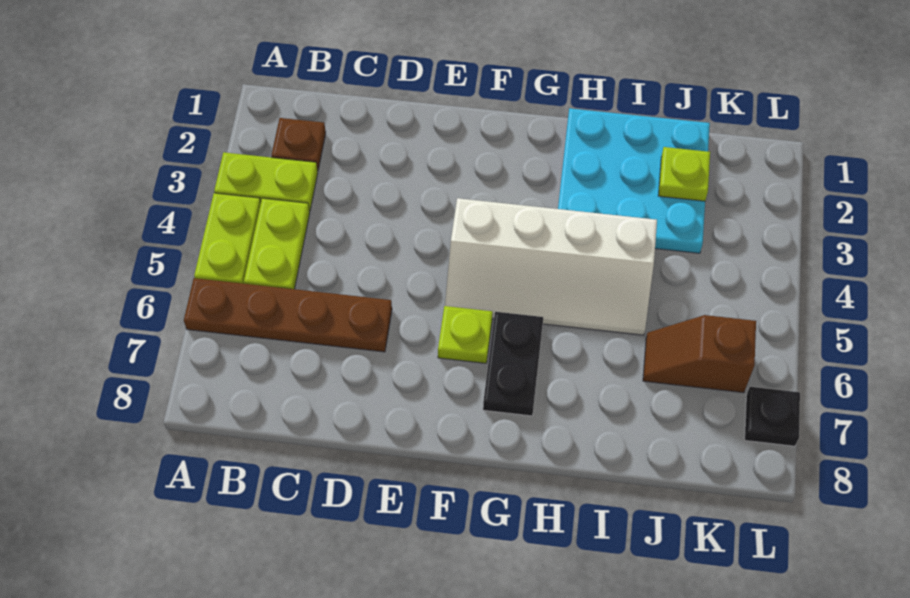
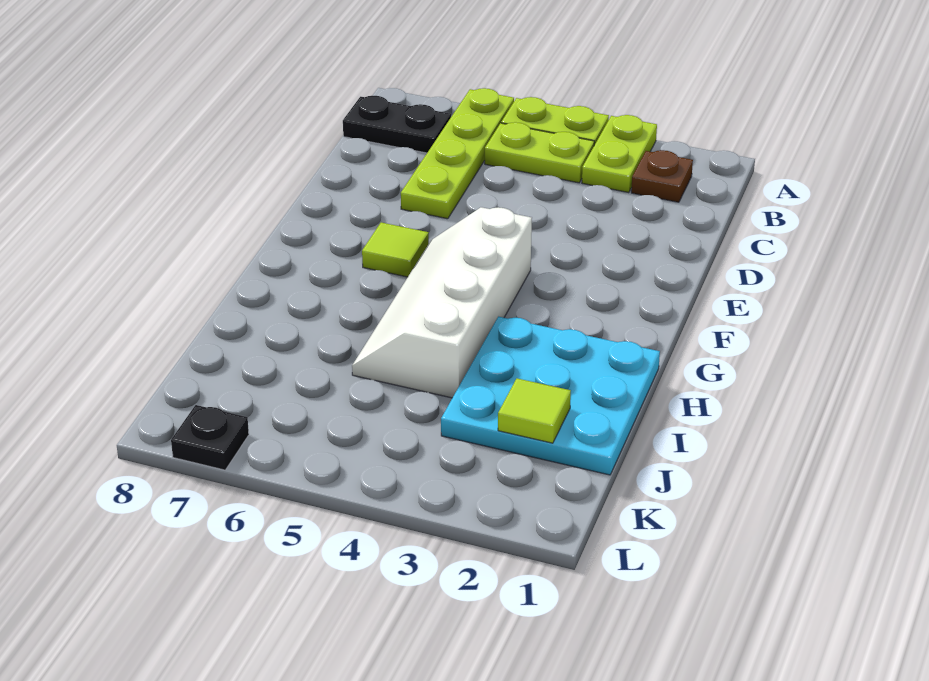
brown plate A6:D6 level 1 -> lime plate A6:D6 level 1
lime plate F6 level 1 -> lime tile F6 level 1
black plate G6:G7 level 1 -> black plate B7:B8 level 1
lime plate J2 level 2 -> lime tile J2 level 2
brown slope J6:K6 level 1 top K -> none

